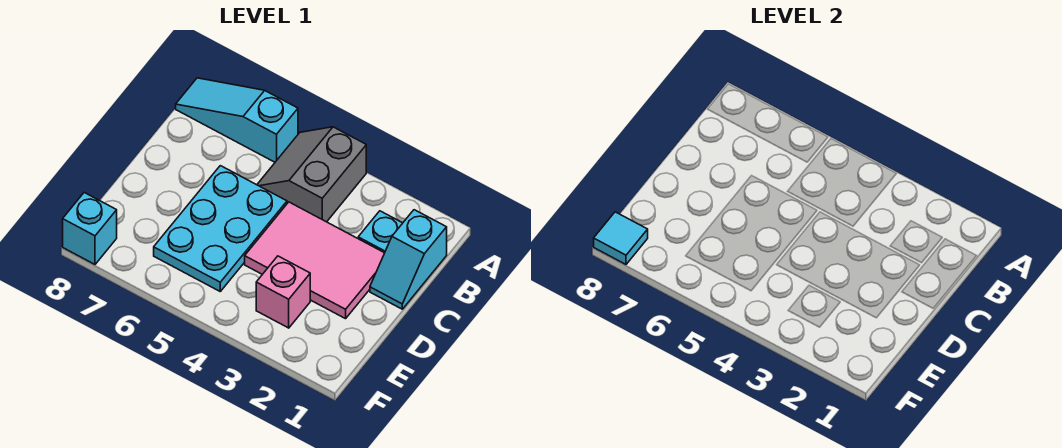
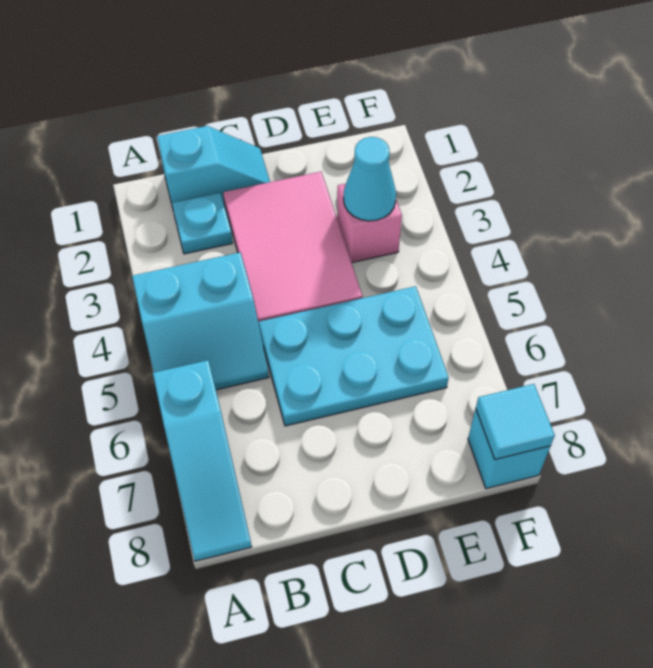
grey slope A4:B5 level 1 top 4 -> cyan slope A4:B5 level 1 top 4
none -> cyan cone E3 level 2

